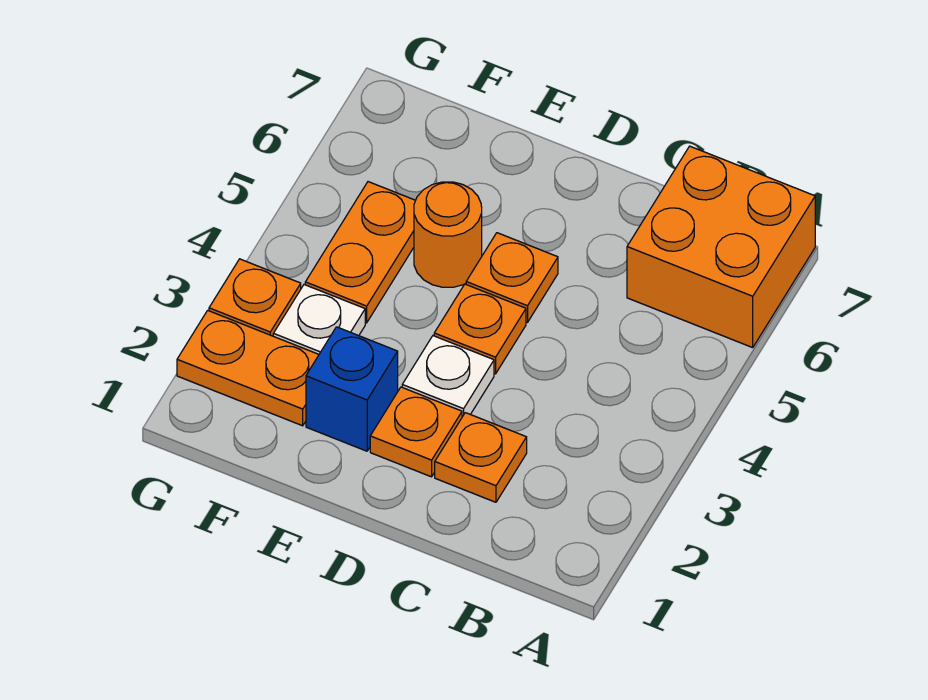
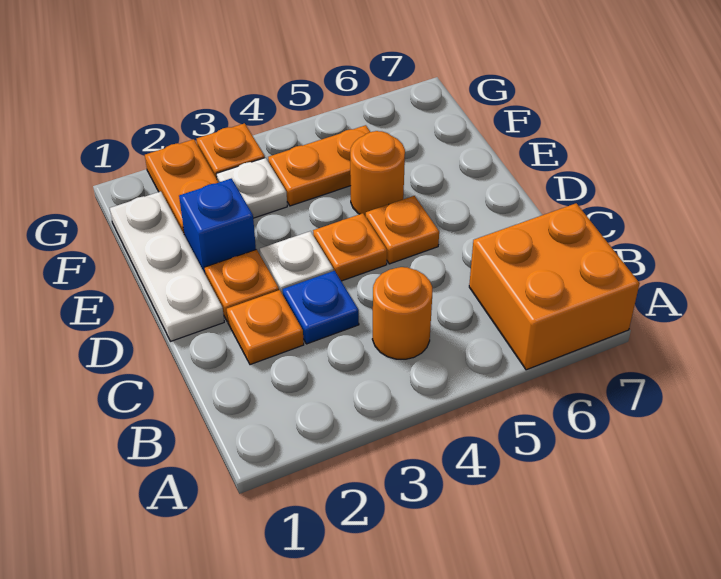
none -> orange round brick B4 level 1
none -> blue plate C3 level 1
none -> white plate D1:F1 level 1

